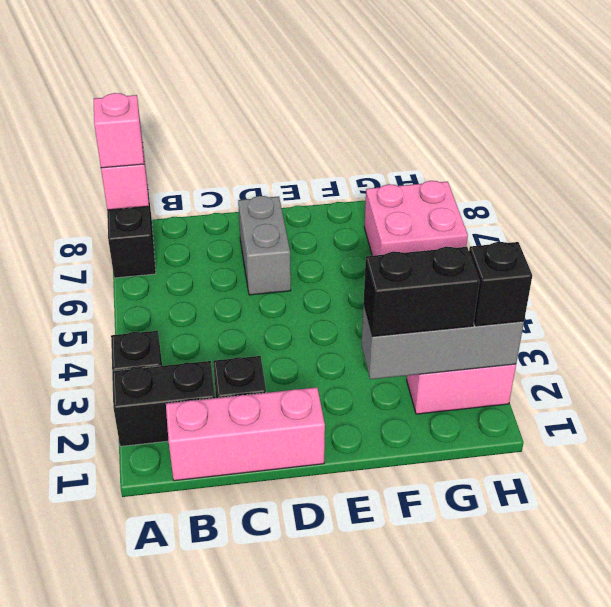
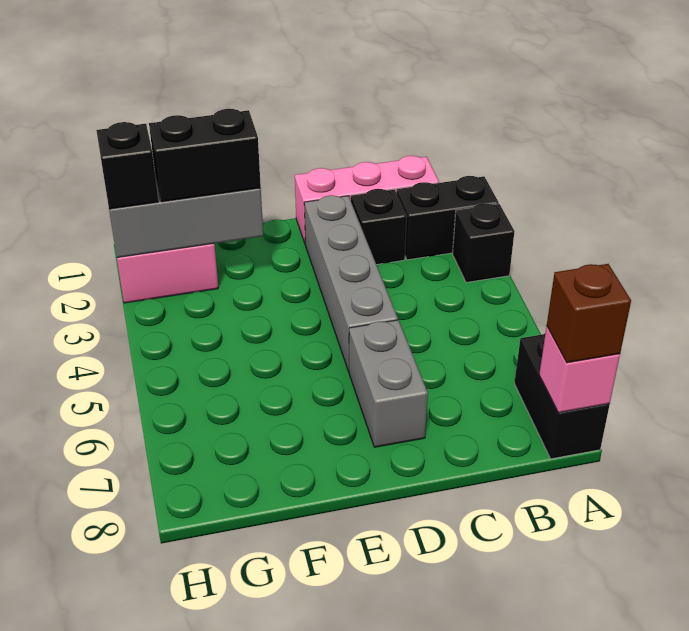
pink brick A8 level 3 -> brown brick A8 level 3
none -> grey brick D2:D5 level 1
pink brick G6:H7 level 1 -> none

